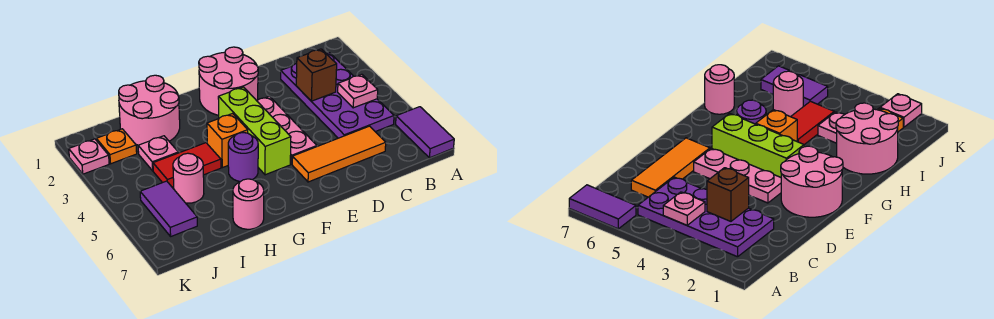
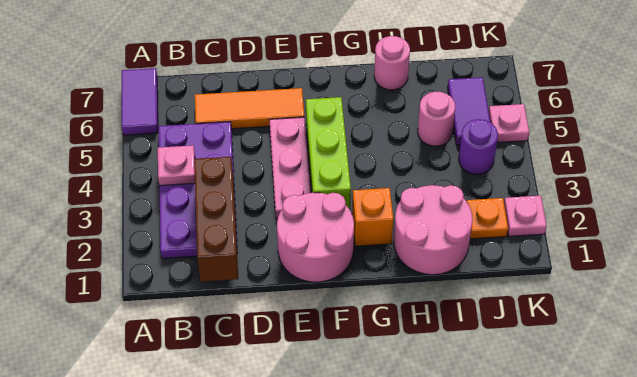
brown brick C3 level 2 -> brown brick C1:C3 level 2
orange brick G4 level 1 -> orange brick G2 level 1
purple round brick G5 level 1 -> purple round brick J4 level 1
red tile H4:I4 level 1 -> none
pink plate I3 level 1 -> pink plate K5 level 1

